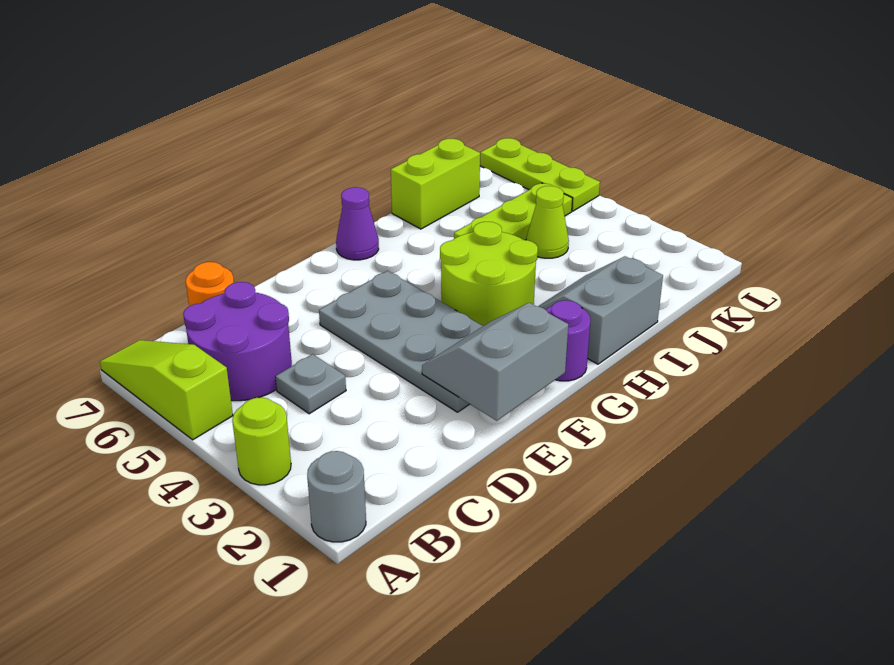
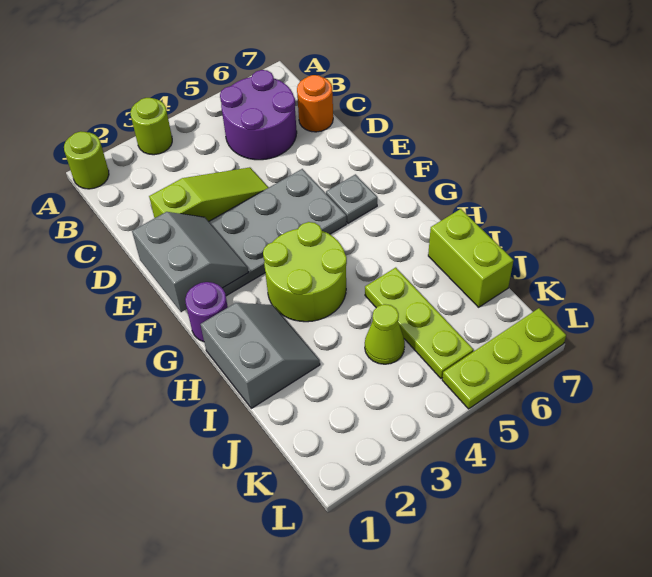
grey round brick A1 level 1 -> lime round brick A1 level 1
lime slope A5:A7 level 1 top 5 -> lime slope D2:D4 level 1 top 2
grey plate C4 level 1 -> grey plate F6 level 1
purple cone G7 level 1 -> none

